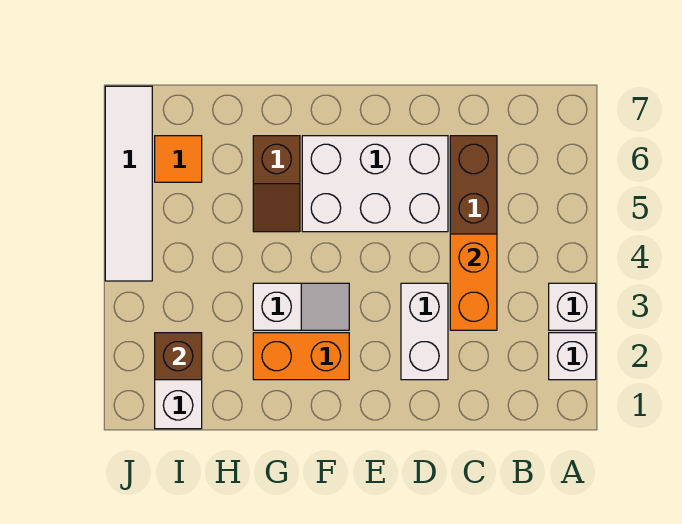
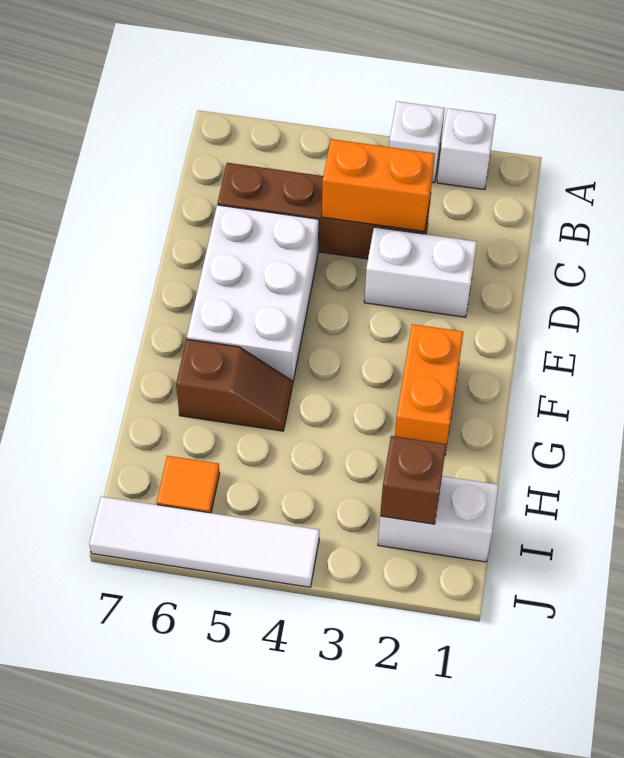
white slope F3:G3 level 1 top G -> none

